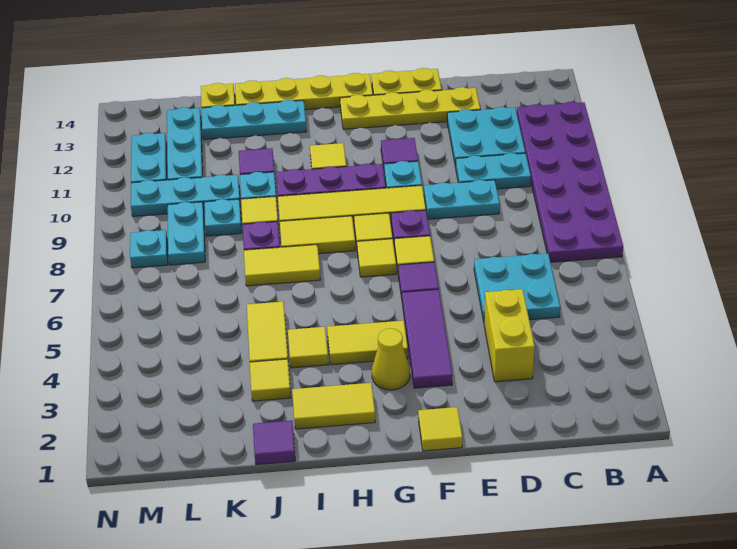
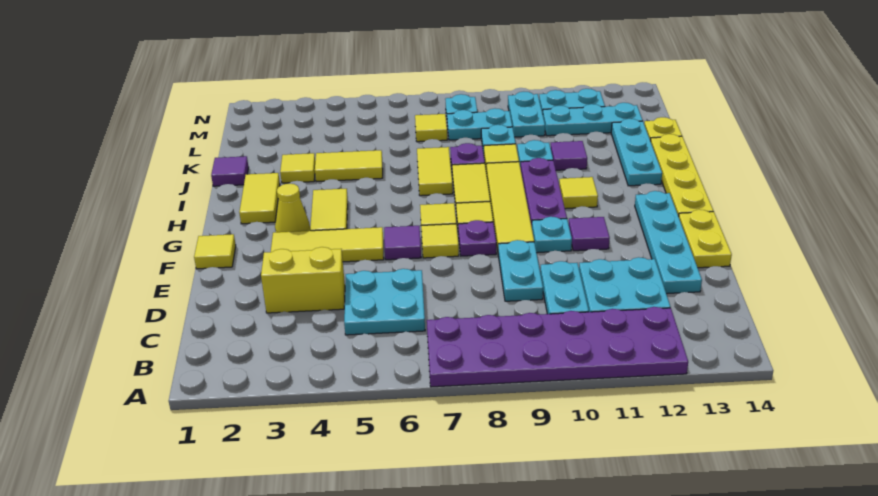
yellow plate D13:G13 level 1 -> cyan plate D13:G13 level 1
purple tile F3:F5 level 1 -> yellow tile F3:F5 level 1
yellow tile I4 level 1 -> yellow tile L7 level 1
cyan plate K10:M10 level 1 -> cyan plate L10:M10 level 1

